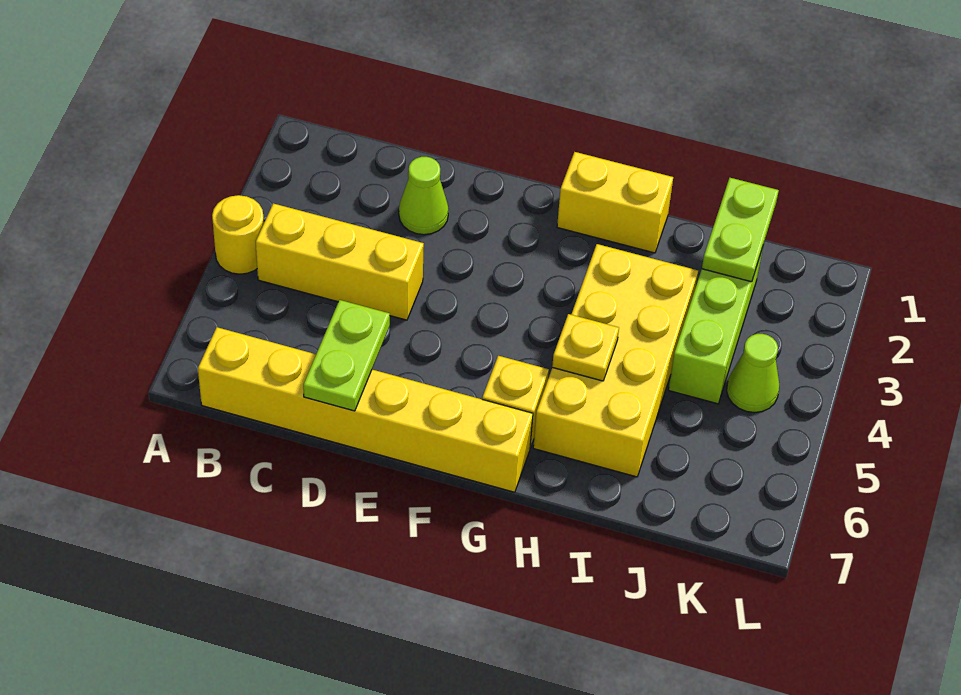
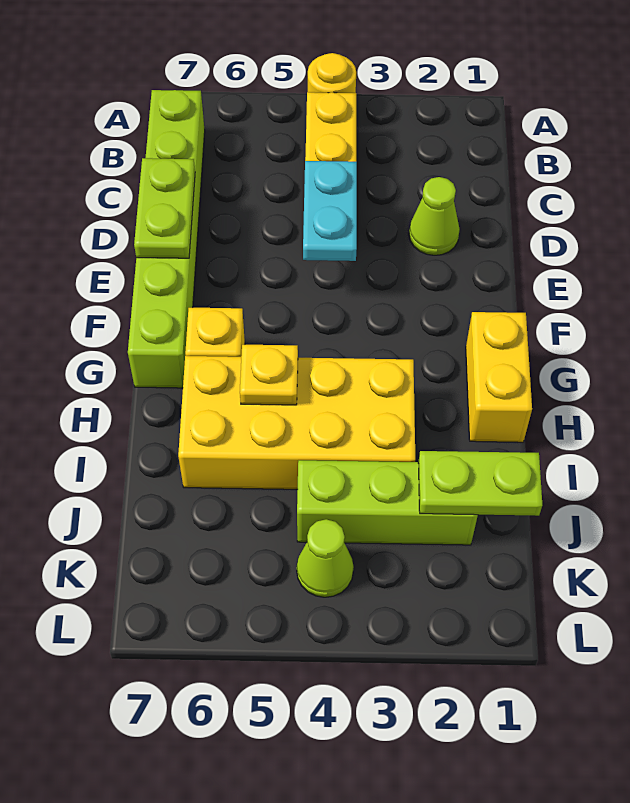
yellow brick B7:G7 level 1 -> lime brick B7:G7 level 1
none -> cyan plate D4:E4 level 2
lime plate D6:D7 level 2 -> lime plate D7:E7 level 2

